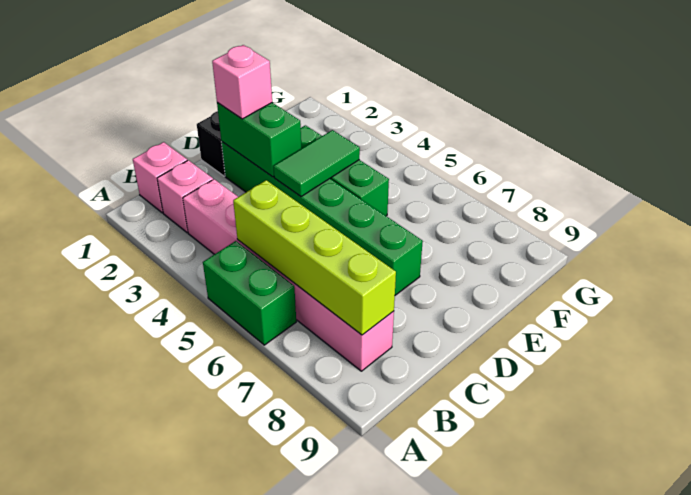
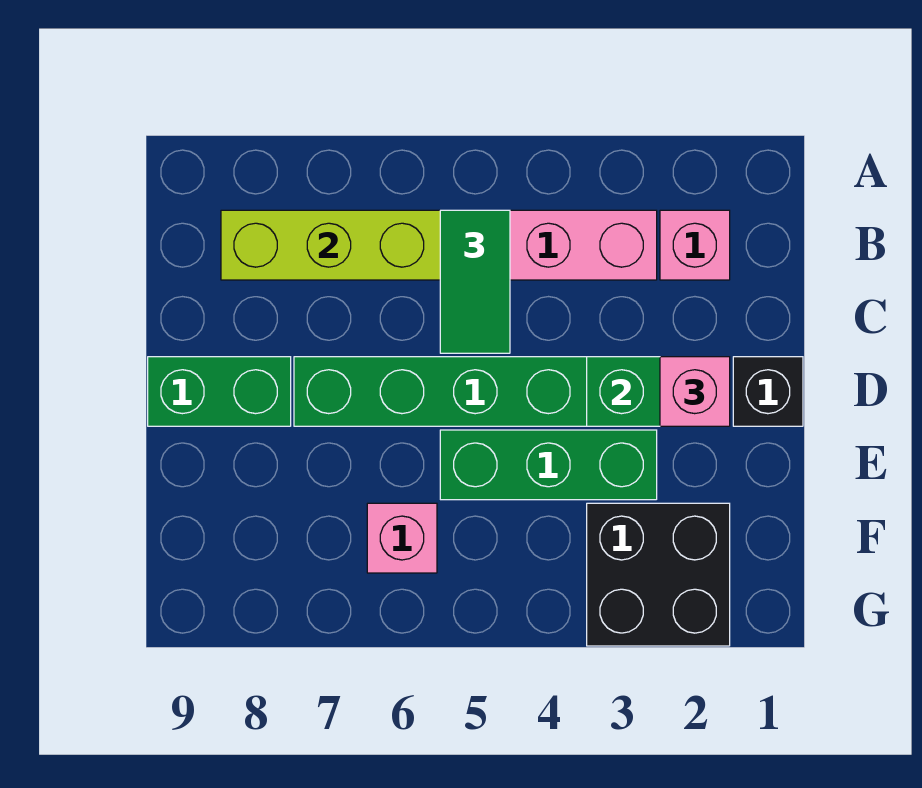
green brick A5:A6 level 1 -> green brick D8:D9 level 1
pink brick B1 level 1 -> pink brick F6 level 1
green tile D4:E4 level 2 -> green tile B5:C5 level 3
none -> black brick F2:G3 level 1

